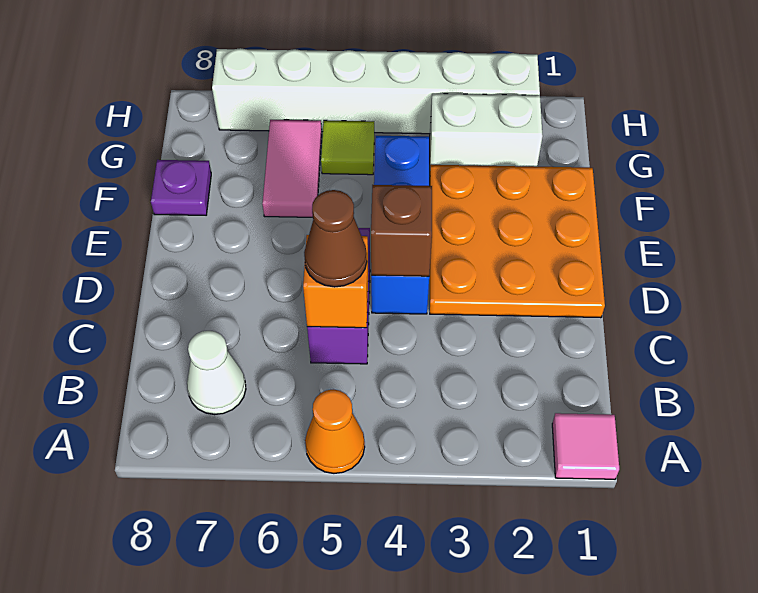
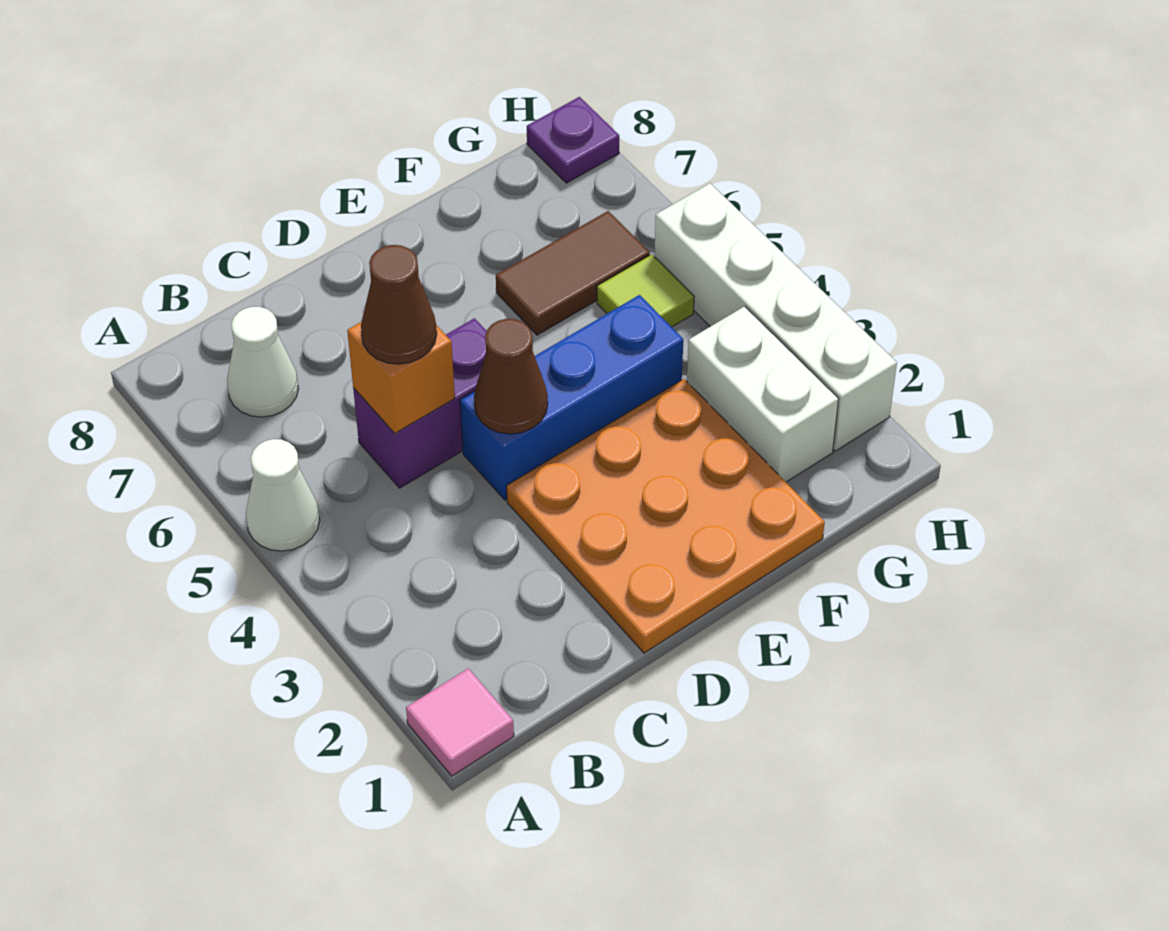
orange cone A5 level 1 -> white cone A5 level 1
brown brick D4 level 2 -> brown cone D4 level 2
pink tile F6:G6 level 1 -> brown tile F6:G6 level 1
purple plate F8 level 1 -> purple plate H8 level 1
white brick H2:H7 level 1 -> white brick H2:H5 level 1

